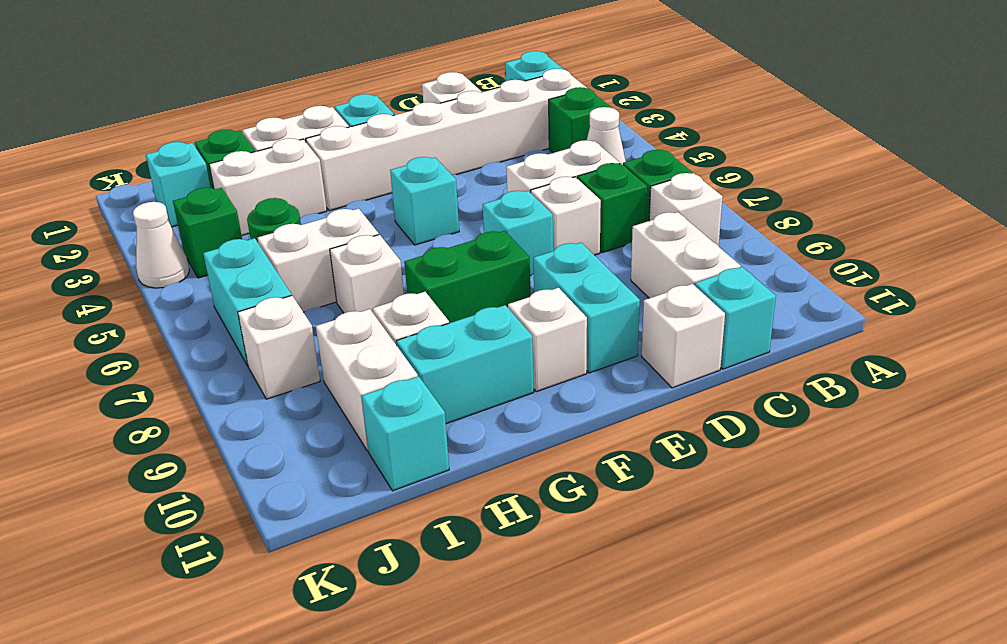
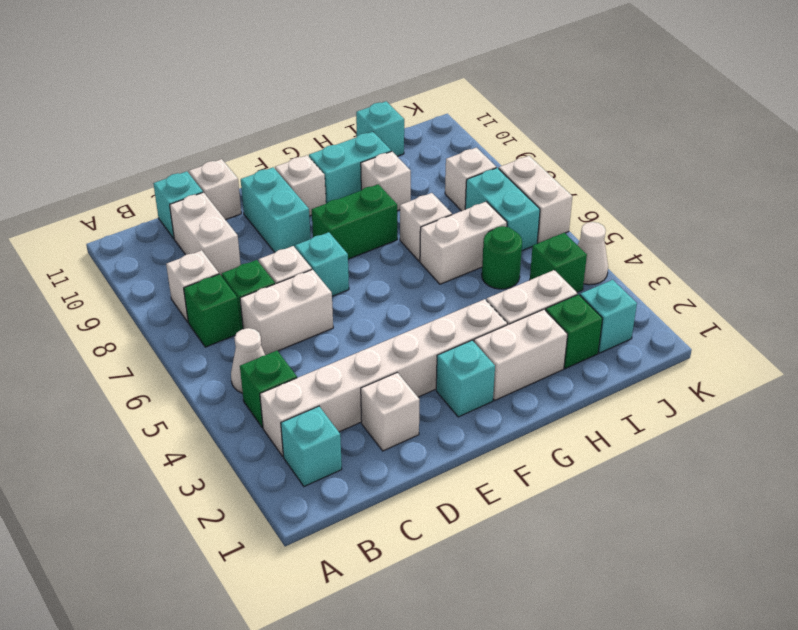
cyan brick F5 level 1 -> none
white brick I9:I10 level 1 -> white brick K6:K7 level 1

